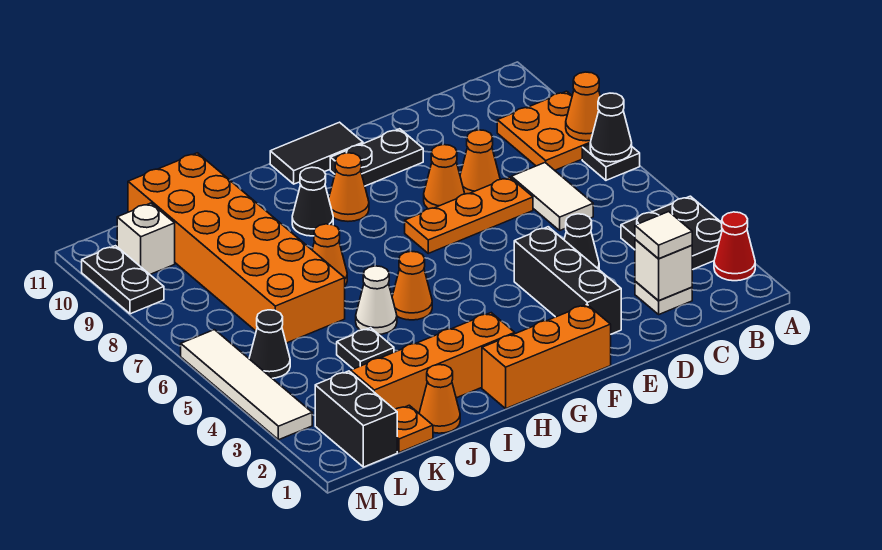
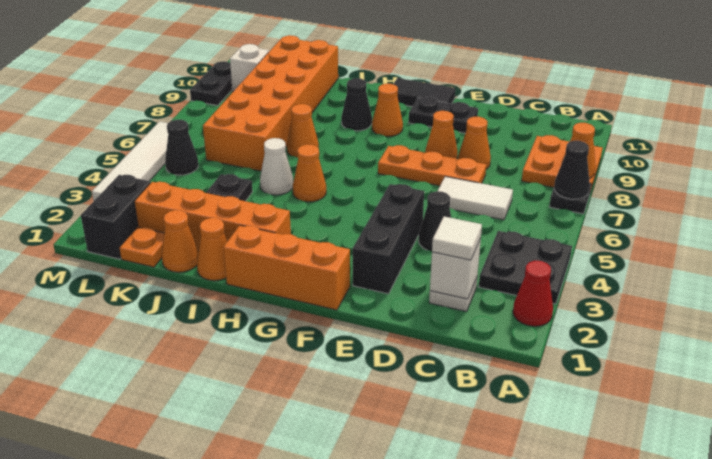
white tile C6:C7 level 1 -> white tile C6:D6 level 1
none -> orange cone I1 level 1

